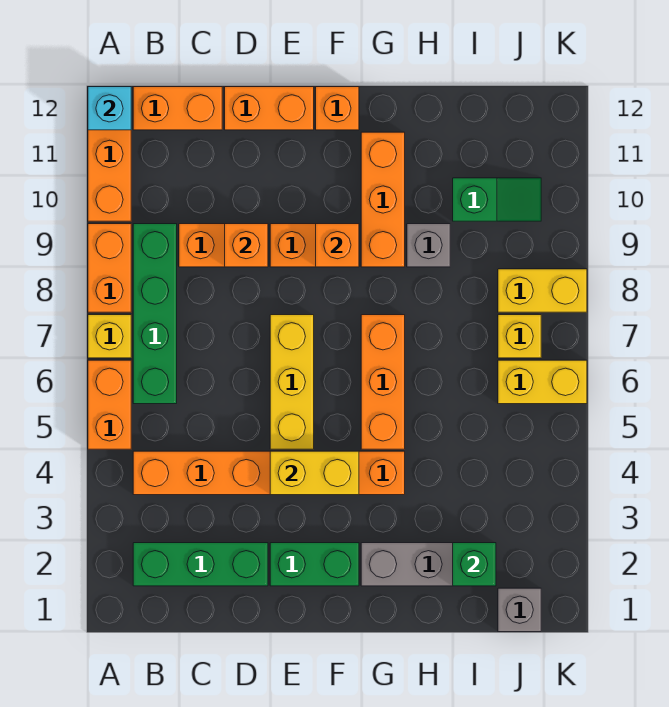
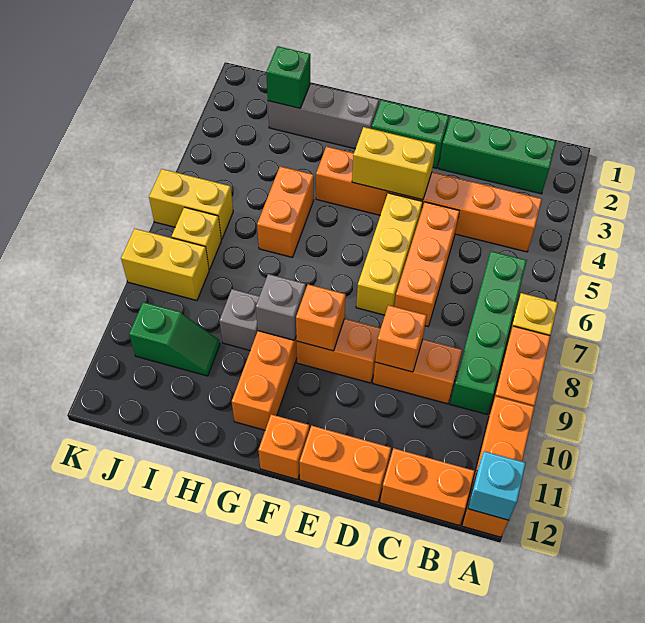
orange brick A5:A6 level 1 -> orange brick H5:H6 level 1
orange brick G5:G7 level 1 -> orange brick D5:D7 level 1
green slope I10:J10 level 1 top I -> green slope I10:J10 level 1 top J
grey brick J1 level 1 -> grey brick G9 level 2

